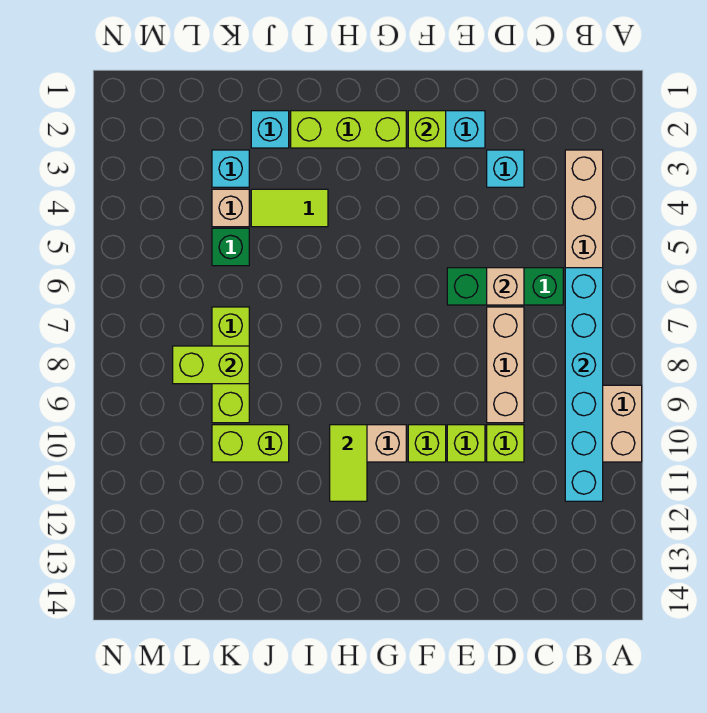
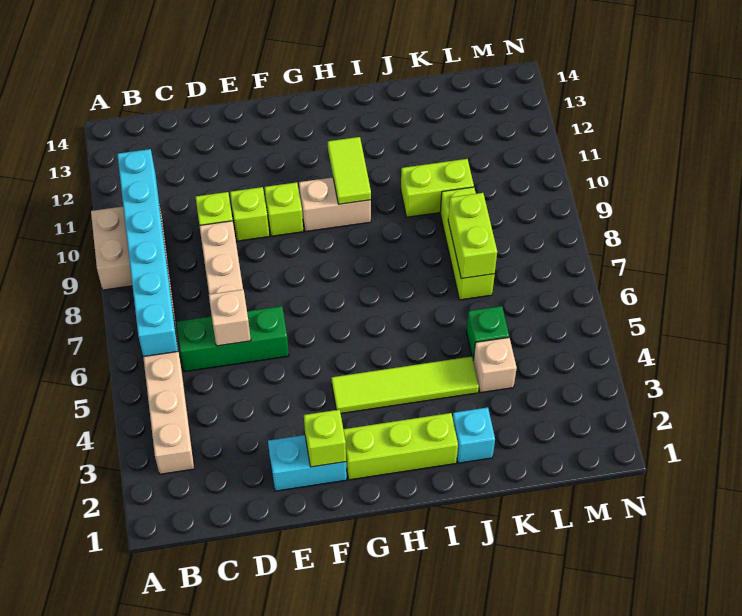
cyan brick D3 level 1 -> none
lime tile I4:J4 level 1 -> lime tile G4:J4 level 1
cyan brick K3 level 1 -> none
lime brick K8:L8 level 2 -> lime brick K7:K8 level 2

